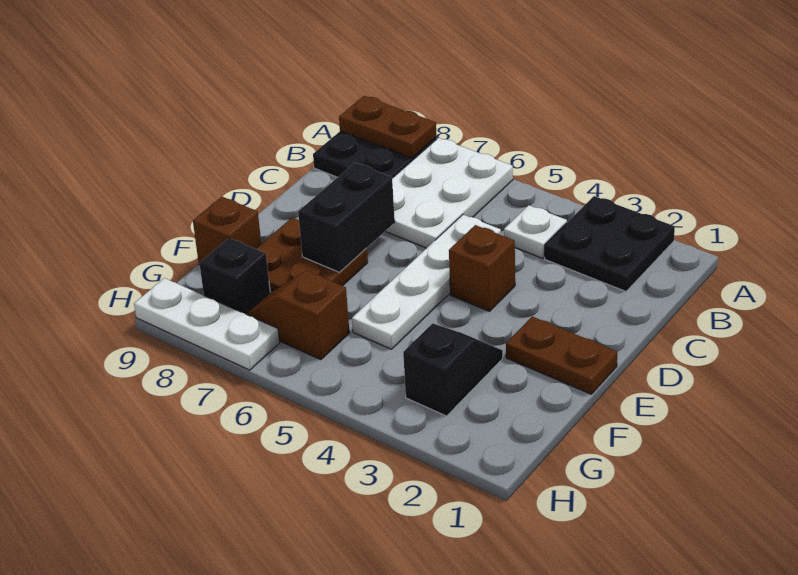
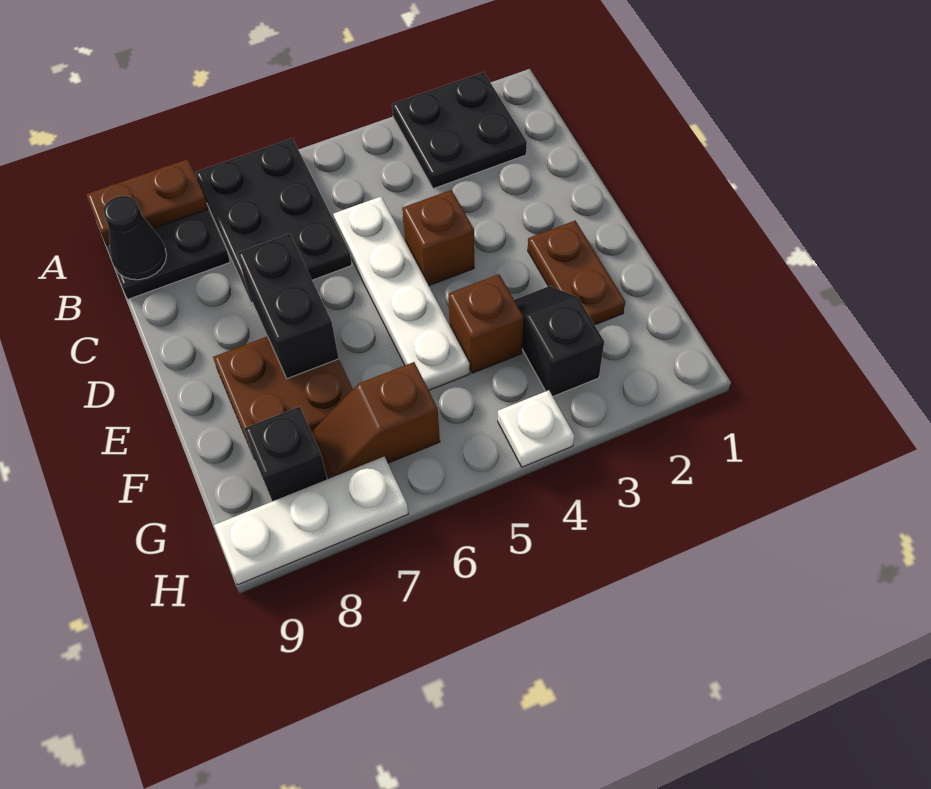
white plate A6:C7 level 1 -> black plate A6:C7 level 1
white plate B4 level 1 -> white plate H4 level 1
none -> black cone B9 level 2
brown plate E1:E2 level 1 -> brown plate E2:F2 level 1
brown brick F9 level 1 -> brown brick F4 level 1

